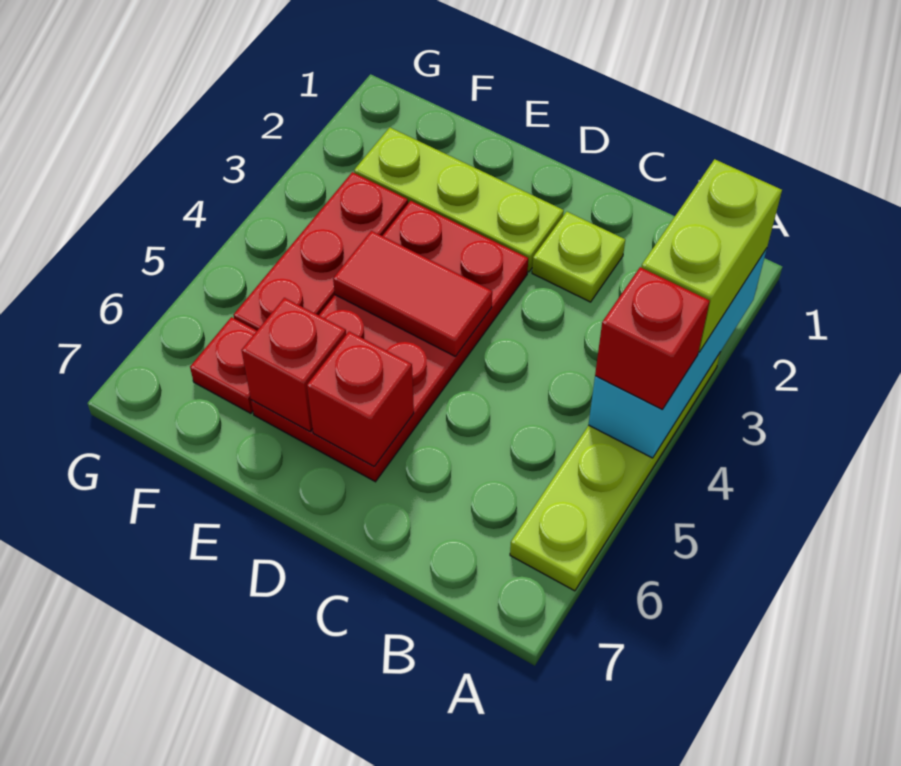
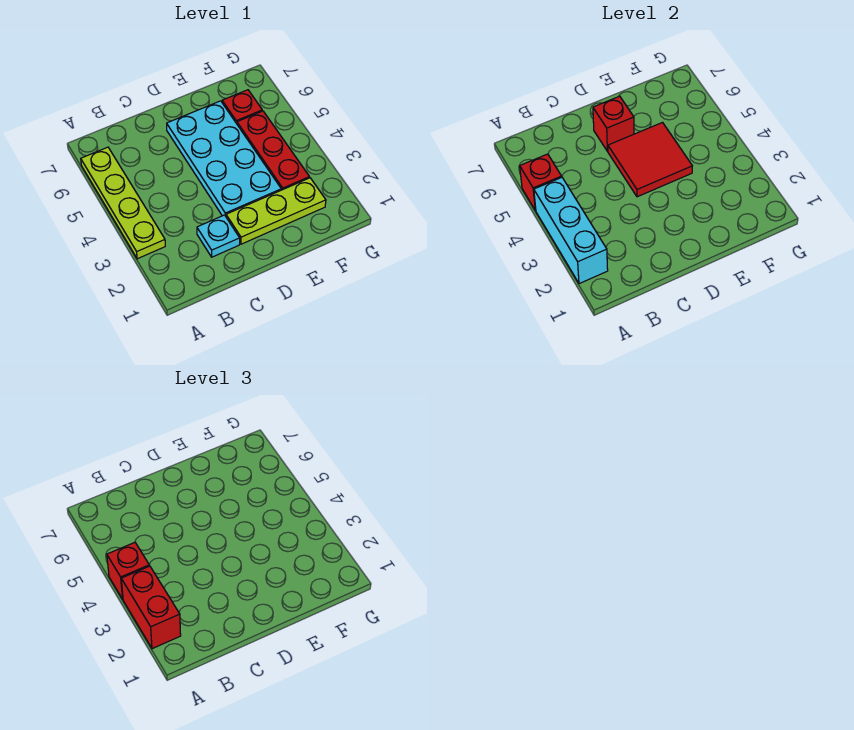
lime brick A2:A3 level 3 -> red brick A2:A3 level 3
lime plate C2 level 1 -> cyan plate C2 level 1
red plate D3:E6 level 1 -> cyan plate D3:E6 level 1
red tile D4:E4 level 2 -> red tile D4:E5 level 2
red brick E6 level 2 -> red brick A5 level 2

